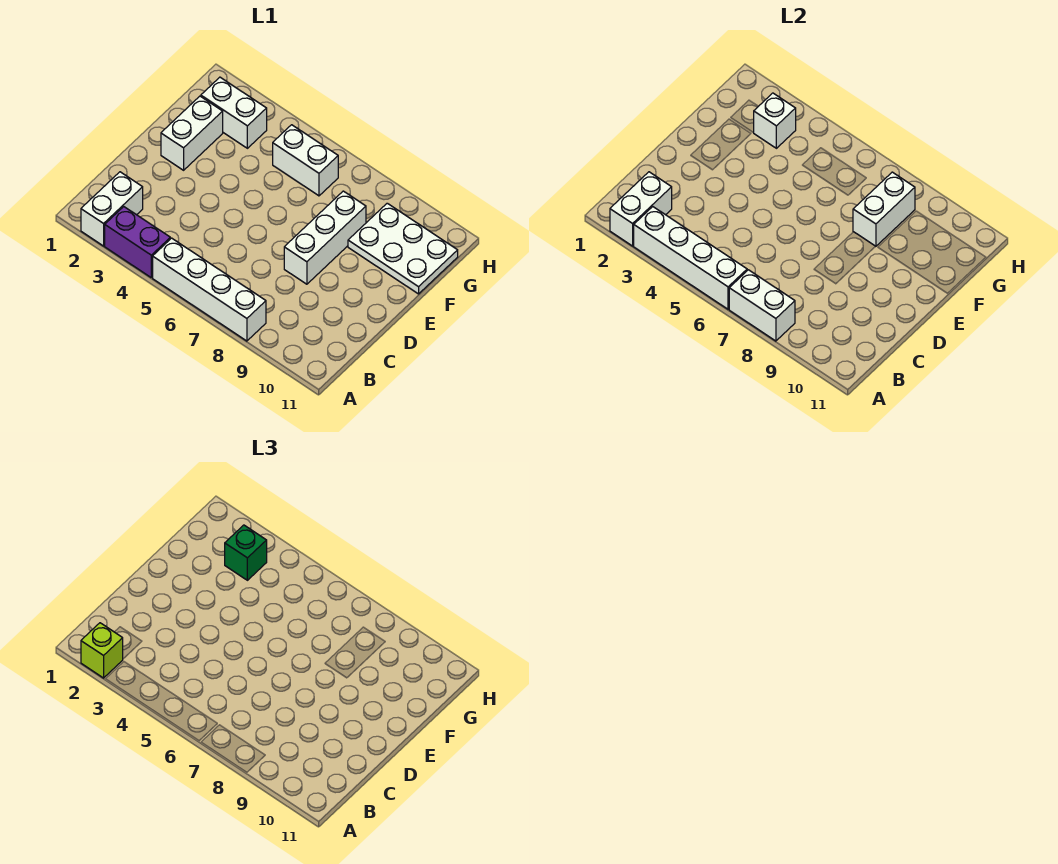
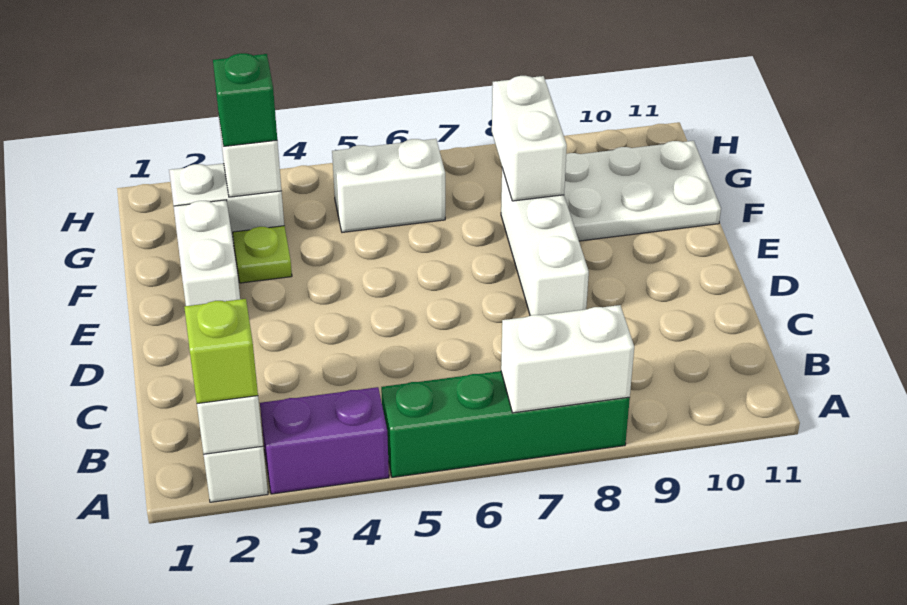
white brick A3:A6 level 2 -> none
white brick A5:A8 level 1 -> green brick A5:A8 level 1
none -> lime plate F3 level 1

